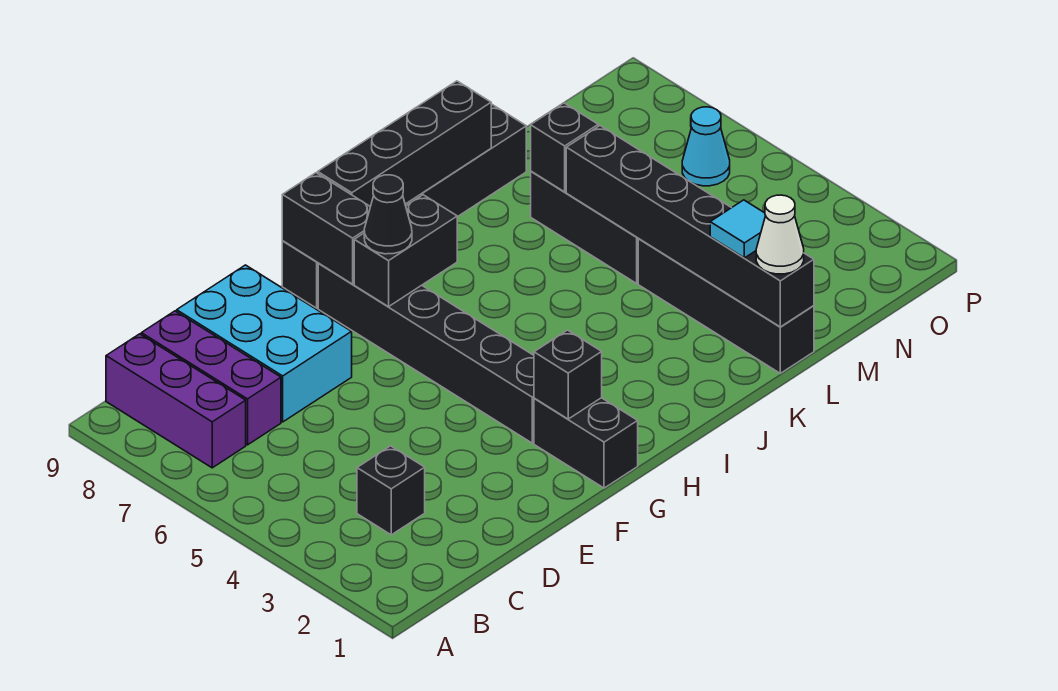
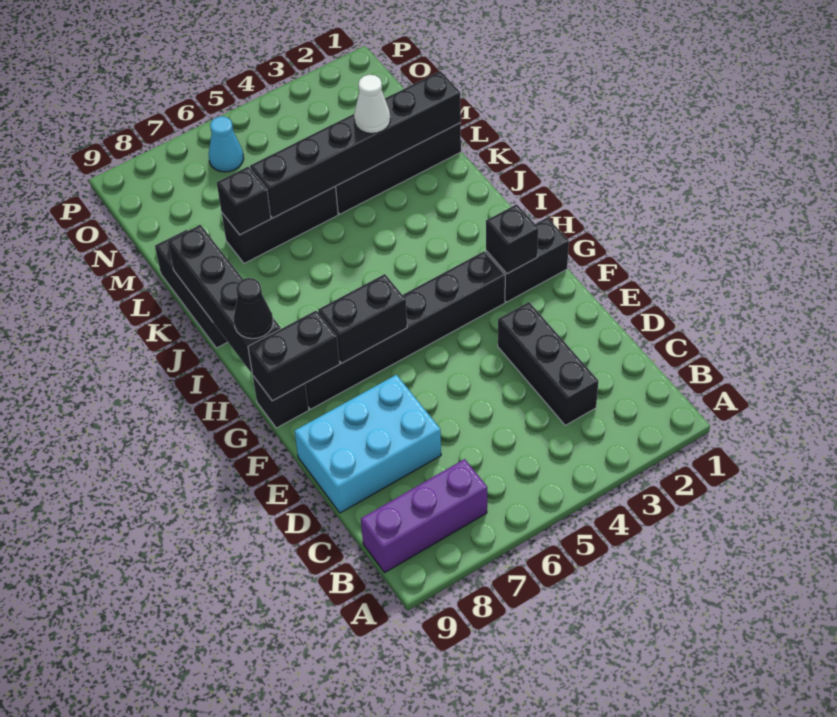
black brick C3 level 1 -> black brick C3:E3 level 1
purple brick C7:C9 level 1 -> none
black brick G7:H7 level 2 -> black brick G6:G7 level 2
black cone G7 level 3 -> black cone H9 level 3
white cone L1 level 3 -> white cone L3 level 3
cyan tile L2 level 3 -> none

